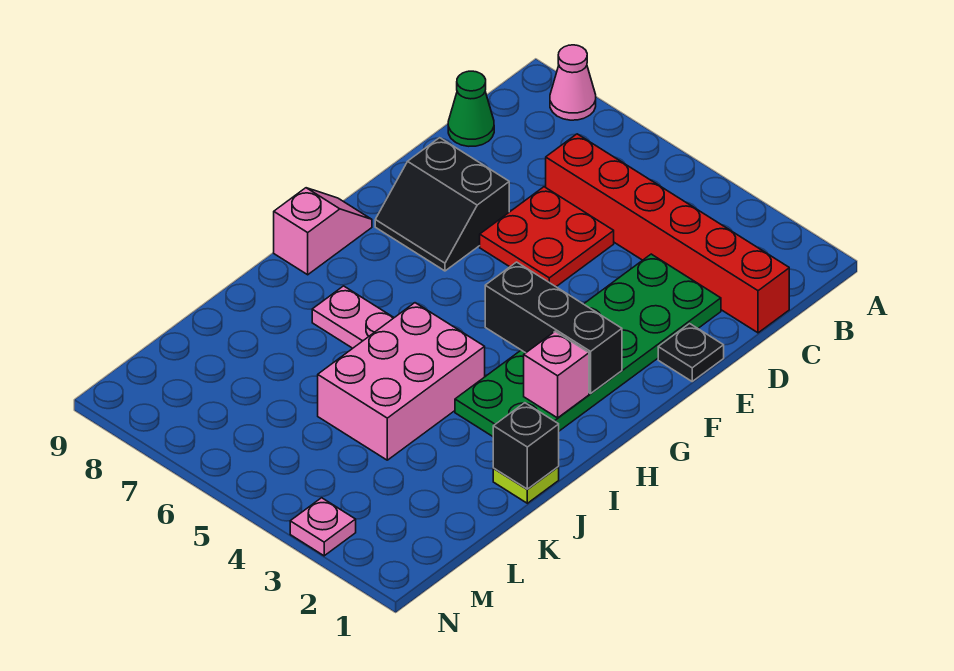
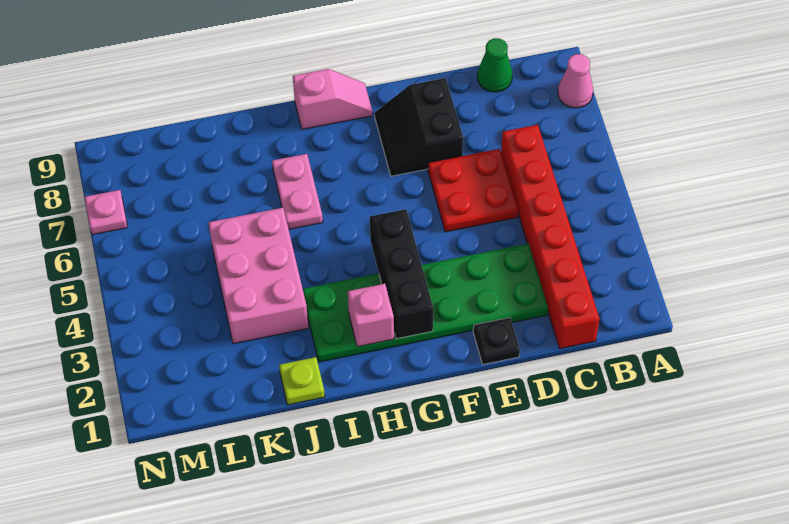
pink brick I4:K5 level 1 -> pink brick J3:K5 level 1
black brick J1 level 2 -> none
pink plate N3 level 1 -> pink plate N7 level 1

